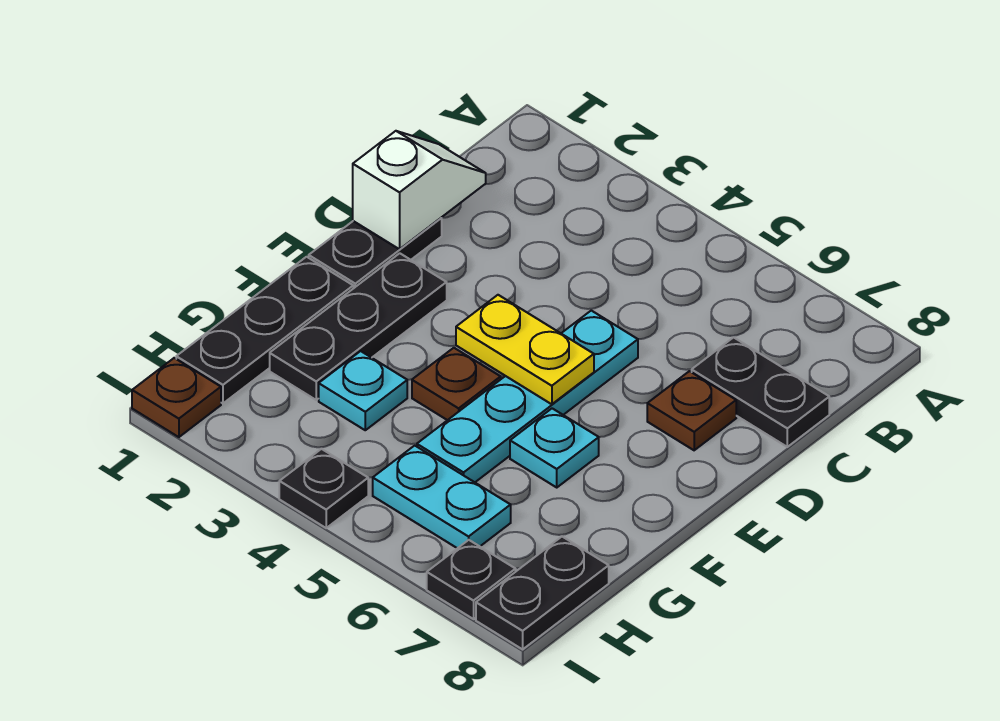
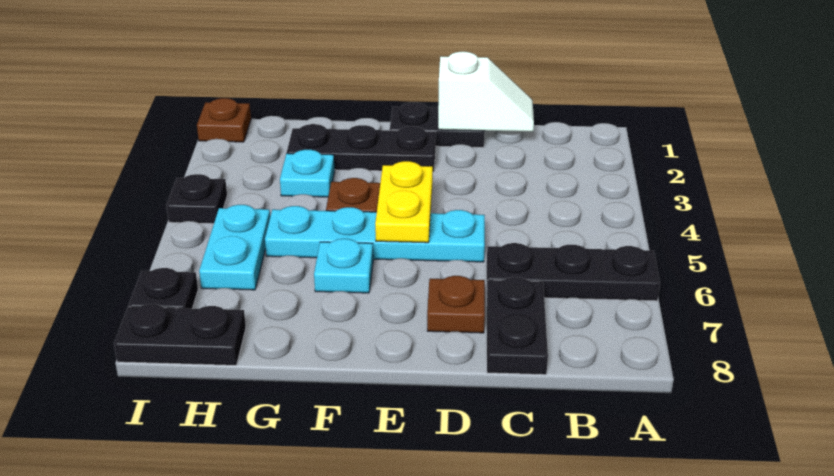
black plate F1:H1 level 1 -> black plate A6:C6 level 1

